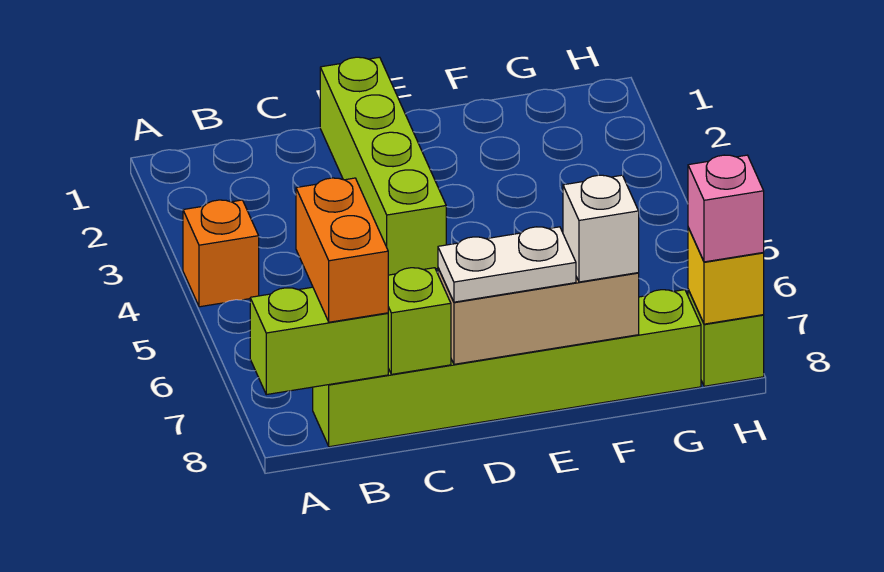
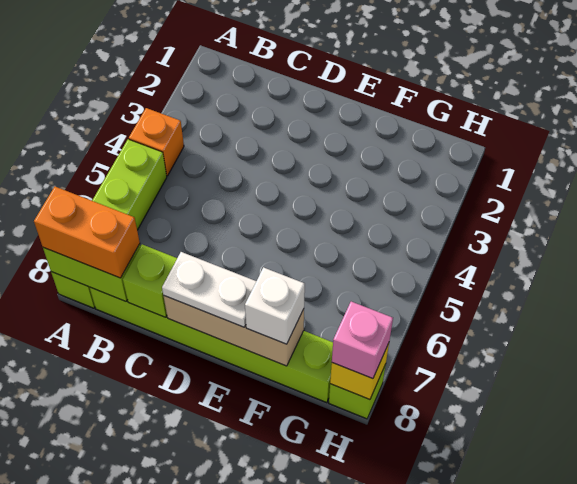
orange brick B7:B8 level 3 -> orange brick A8:B8 level 3
lime brick D1:D4 level 1 -> lime brick A5:A8 level 1

